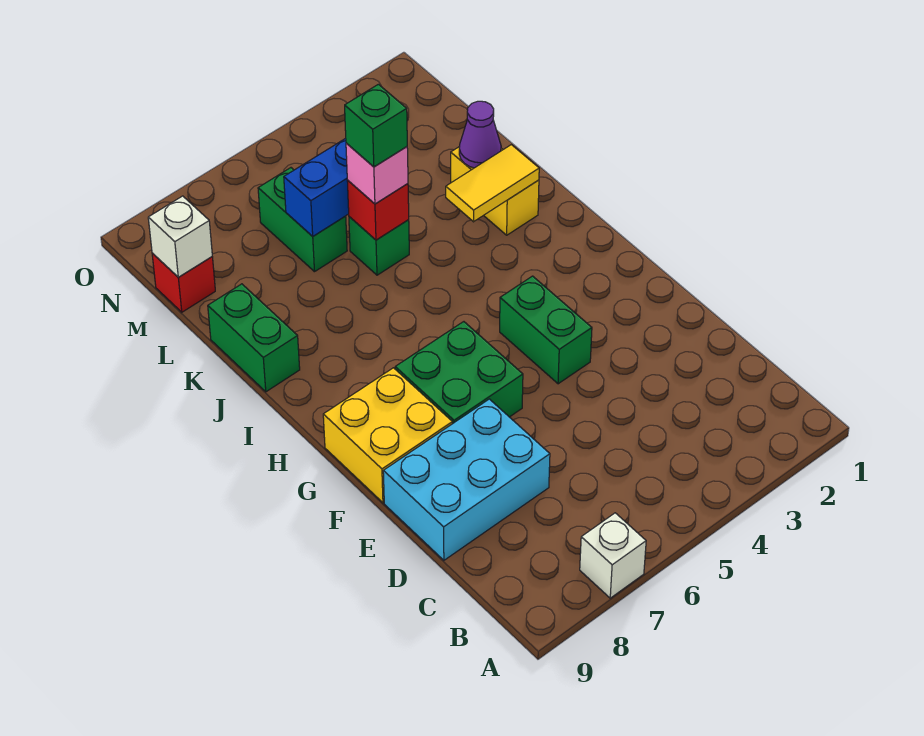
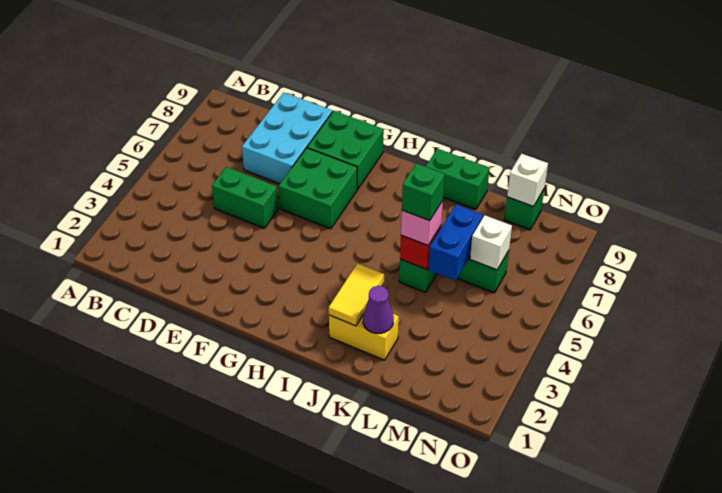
white brick A7 level 1 -> white brick M6 level 2
green brick F4:G4 level 1 -> green brick D5:E5 level 1
yellow brick F8:G9 level 1 -> green brick F8:G9 level 1
red brick M9 level 1 -> green brick M9 level 1

